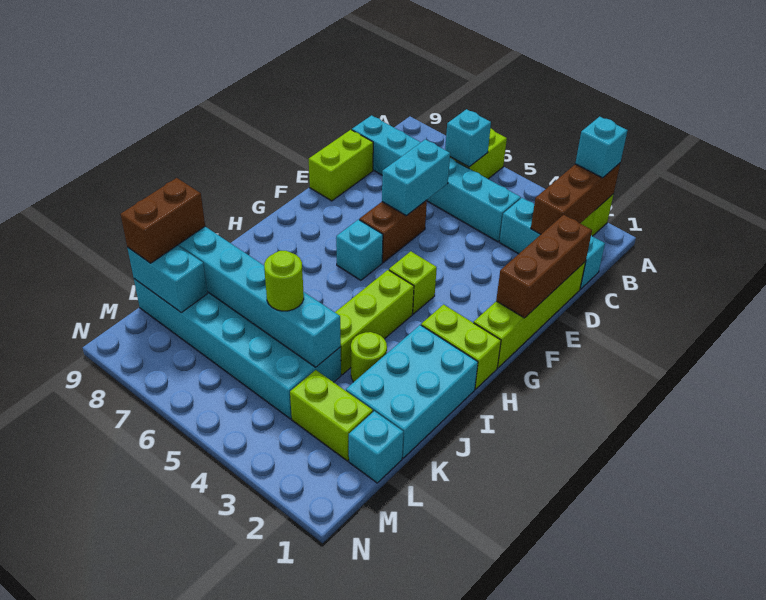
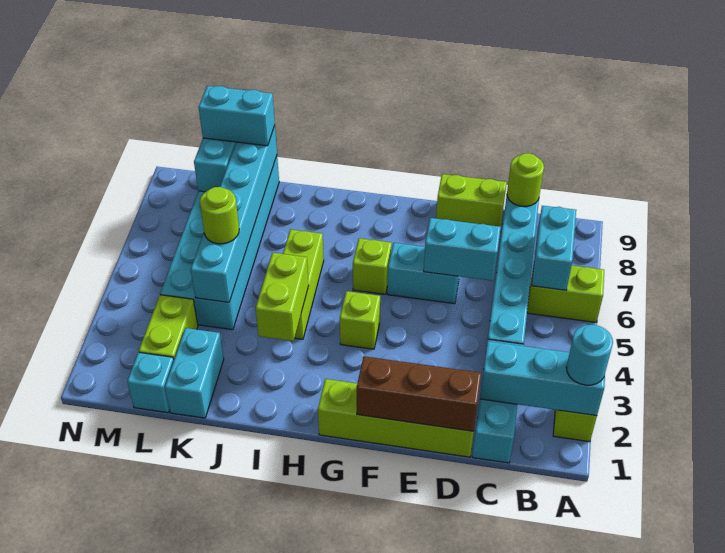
brown brick A2:C2 level 2 -> cyan brick A2:C2 level 2
cyan brick A2 level 3 -> cyan round brick A2 level 3
cyan brick B6 level 2 -> cyan brick B6:B7 level 2
brown brick E6:F6 level 1 -> cyan brick E6:F6 level 1
cyan brick G6 level 1 -> lime brick G6 level 1
lime brick H1:H2 level 1 -> lime brick I3:I4 level 2
lime brick H4:J4 level 1 -> lime brick I4:I6 level 1
cyan brick I1:K2 level 1 -> cyan brick K1:K2 level 1
lime round brick J3 level 1 -> lime round brick C9 level 2
brown brick K9:L9 level 3 -> cyan brick K9:L9 level 3

